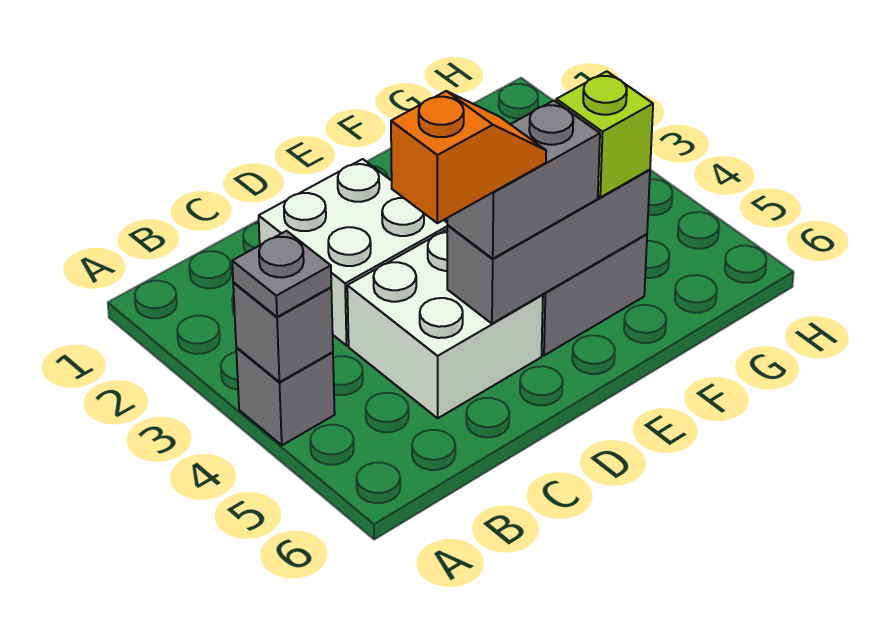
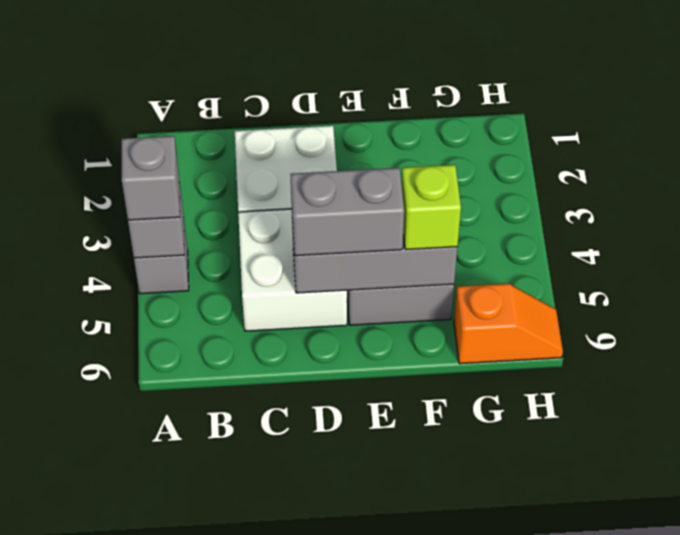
grey plate A4 level 3 -> grey brick A4 level 3
orange slope C5:D5 level 4 top C -> orange slope G6:H6 level 1 top G

